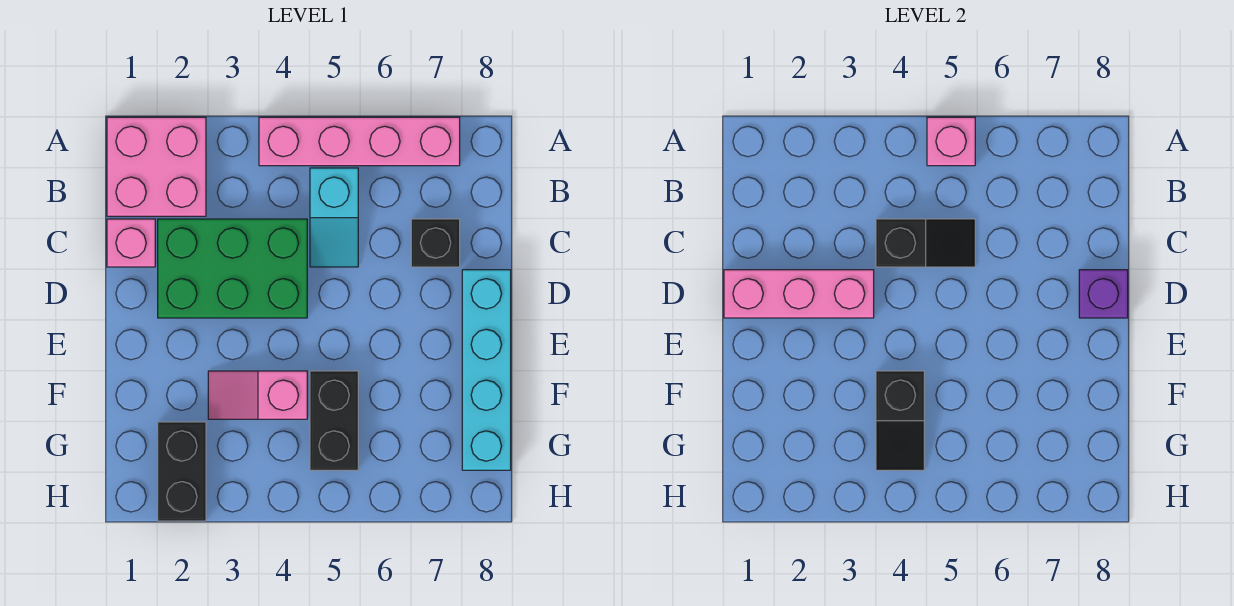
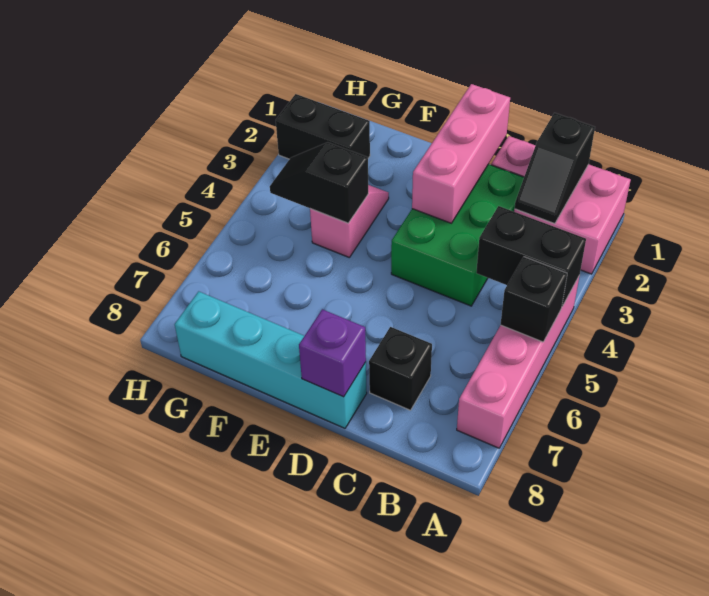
pink brick A5 level 2 -> black brick A5 level 2
cyan slope B5:C5 level 1 top B -> none
black slope C4:C5 level 2 top 4 -> black slope B1:B2 level 2 top 1
black brick F5:G5 level 1 -> black brick A4:B4 level 2

